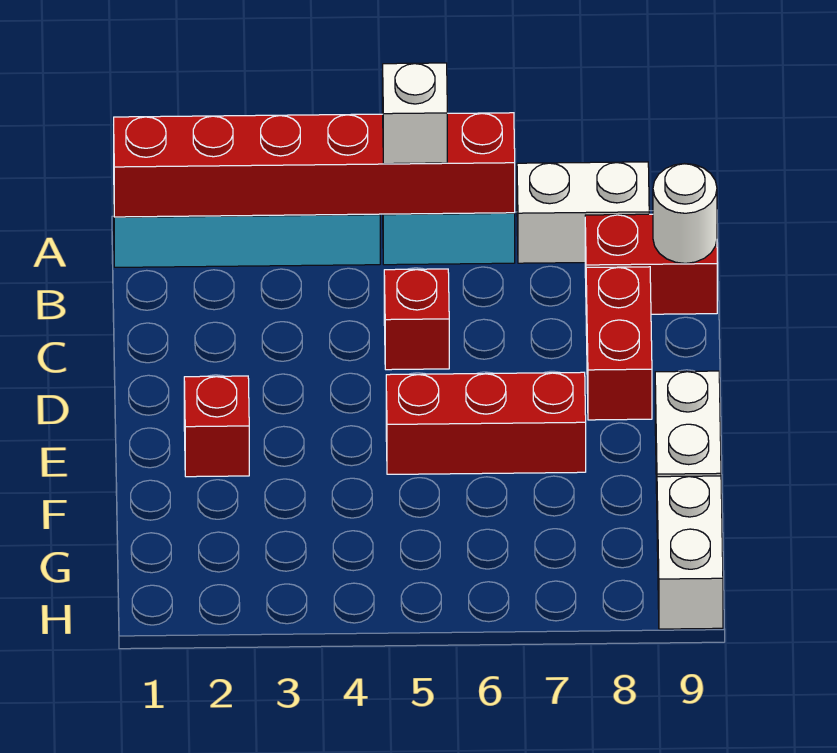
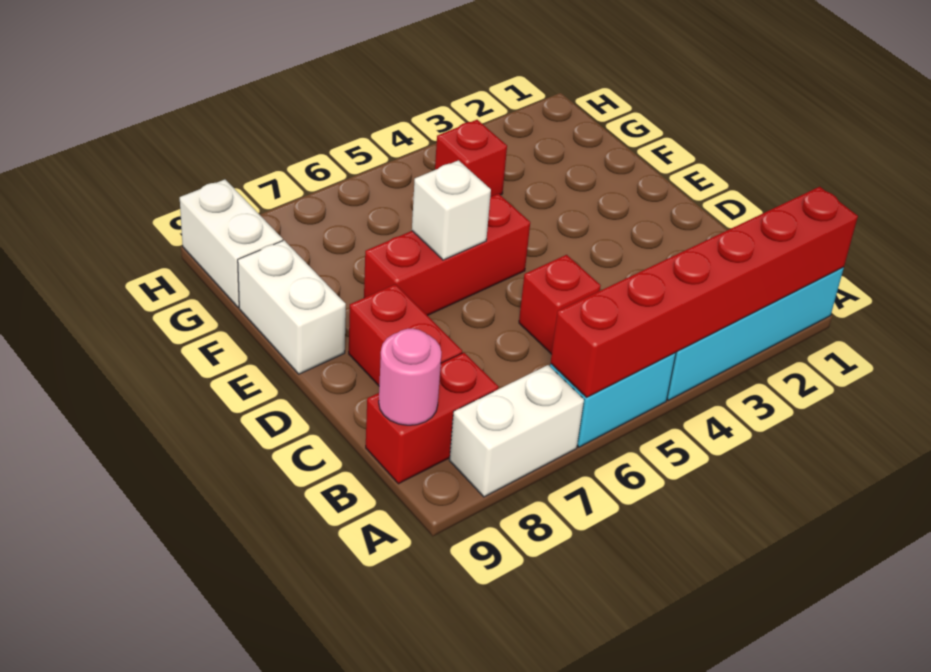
white brick A5 level 3 -> white brick E6 level 2
white round brick B9 level 2 -> pink round brick B9 level 2
red brick E2 level 1 -> red brick G4 level 1

